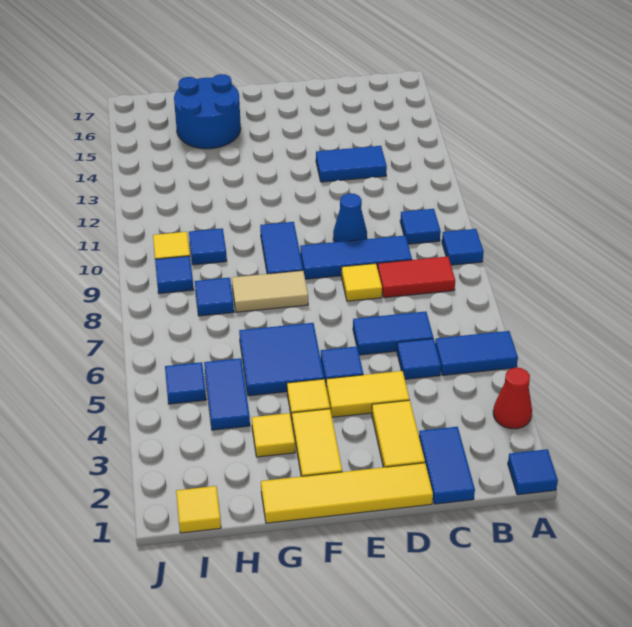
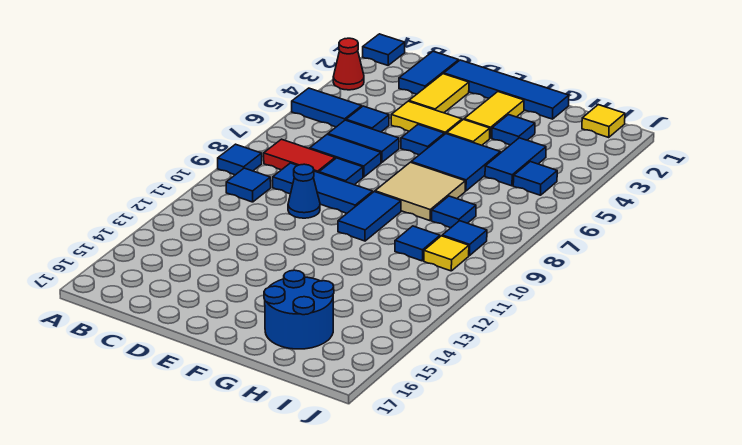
blue tile C13:D13 level 1 -> blue tile C7:D7 level 1
yellow tile D1:G1 level 1 -> blue tile D1:G1 level 1
yellow tile D8 level 1 -> blue tile D8 level 1
tan tile F8:G8 level 1 -> tan tile F7:G8 level 1
yellow tile G3 level 1 -> blue tile G3 level 1

